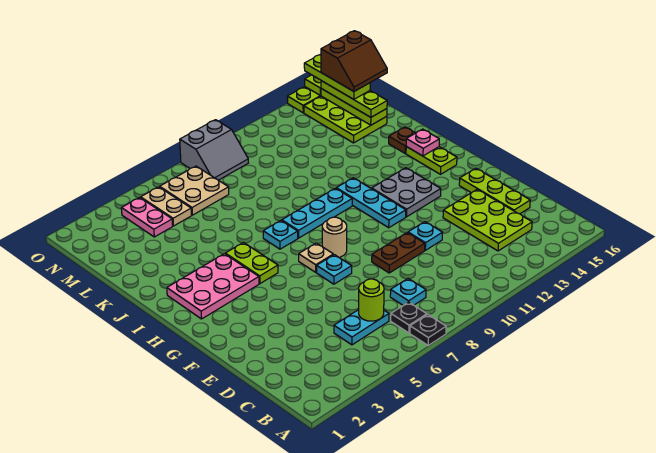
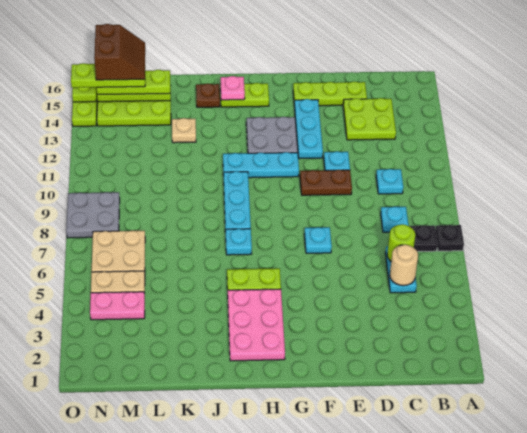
none -> cyan plate C10 level 1
lime plate C13:E14 level 1 -> lime plate C13:D14 level 1
brown plate E9:E10 level 1 -> brown plate E10:F10 level 1
none -> cyan plate F12:F14 level 1
tan plate G7 level 1 -> tan plate K13 level 1
tan round brick G8 level 1 -> tan round brick C5 level 2
grey slope N8:O9 level 1 top O -> grey plate N8:O9 level 1

